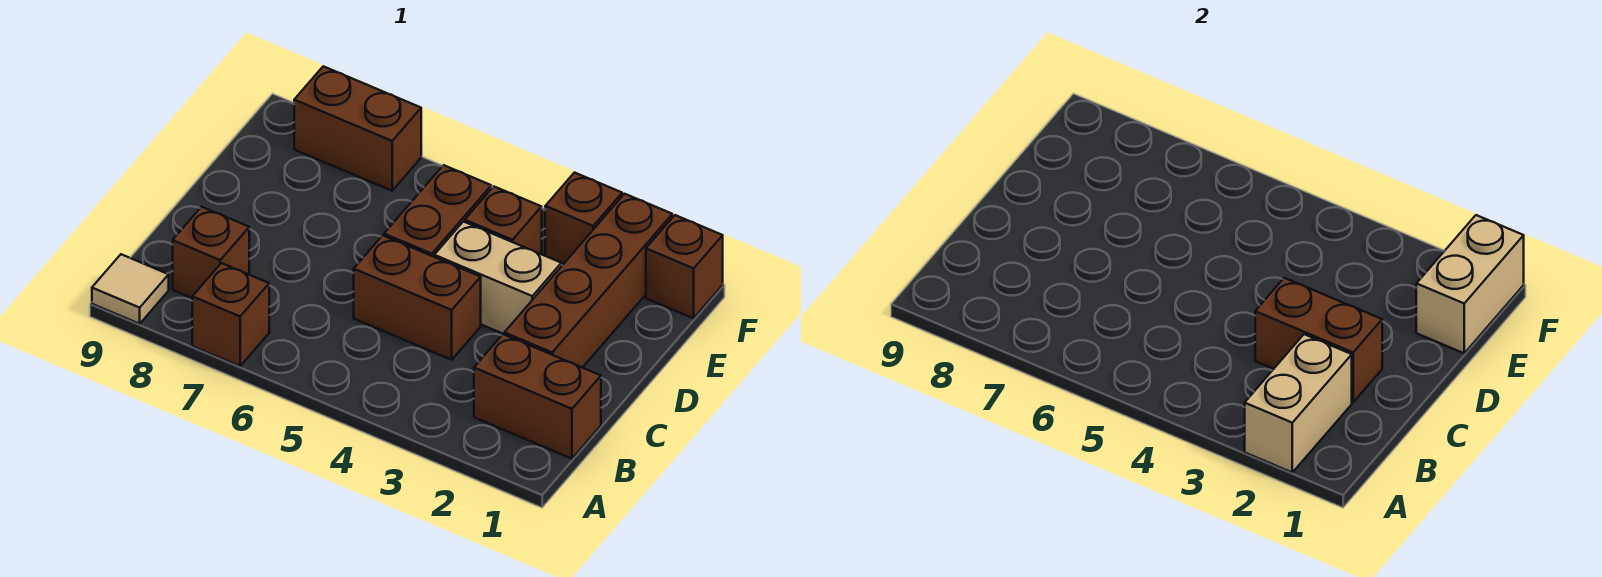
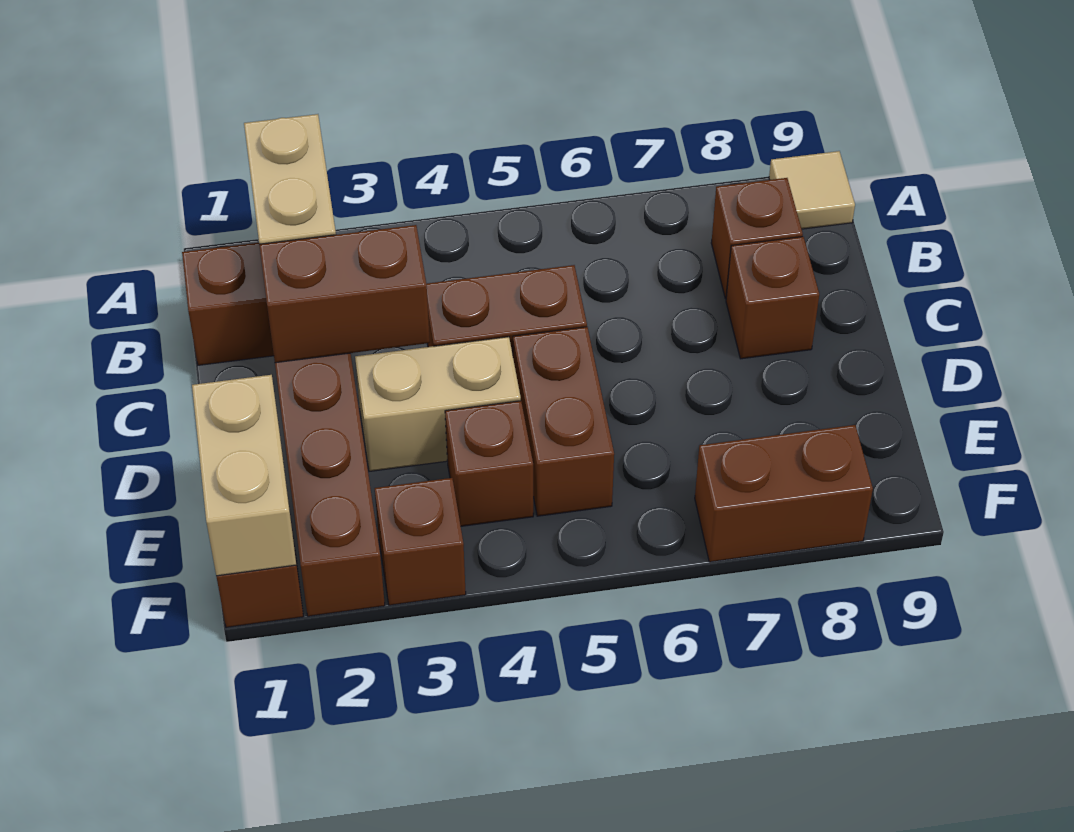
brown brick A7 level 1 -> brown brick C8 level 1

